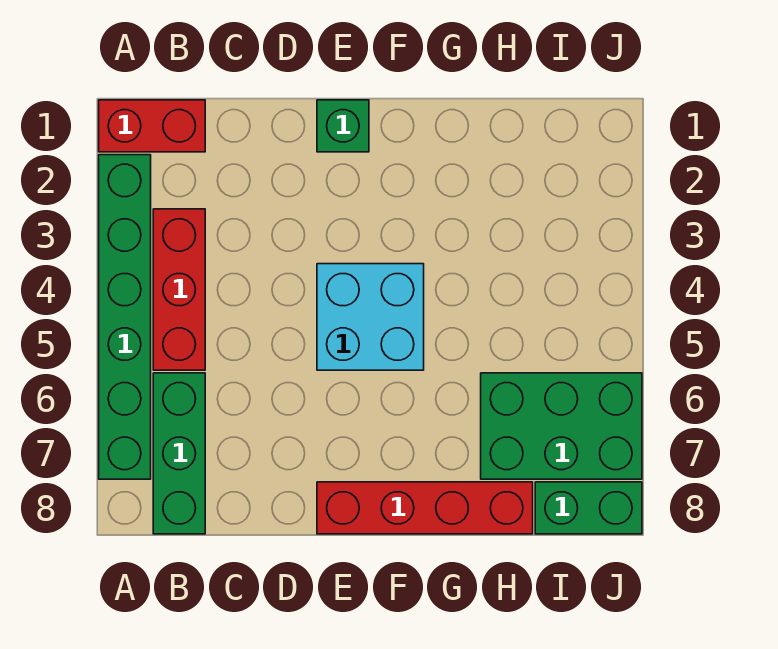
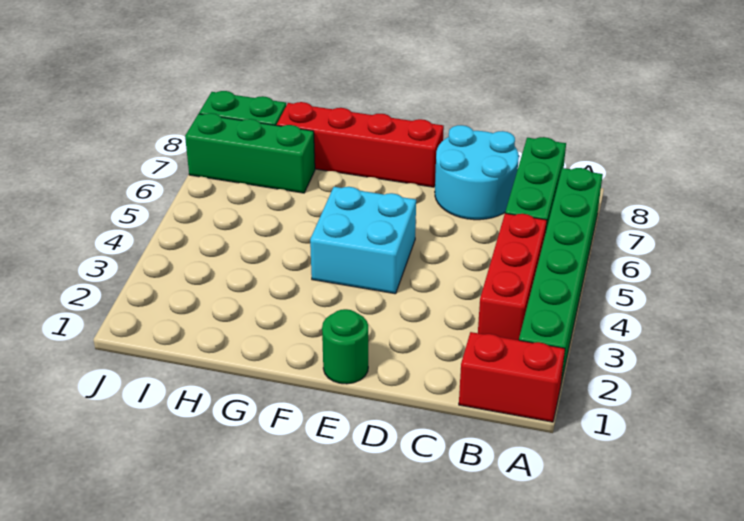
none -> cyan round brick C7:D8 level 1
green brick E1 level 1 -> green round brick E1 level 1
green brick H6:J7 level 1 -> green brick H7:J7 level 1

